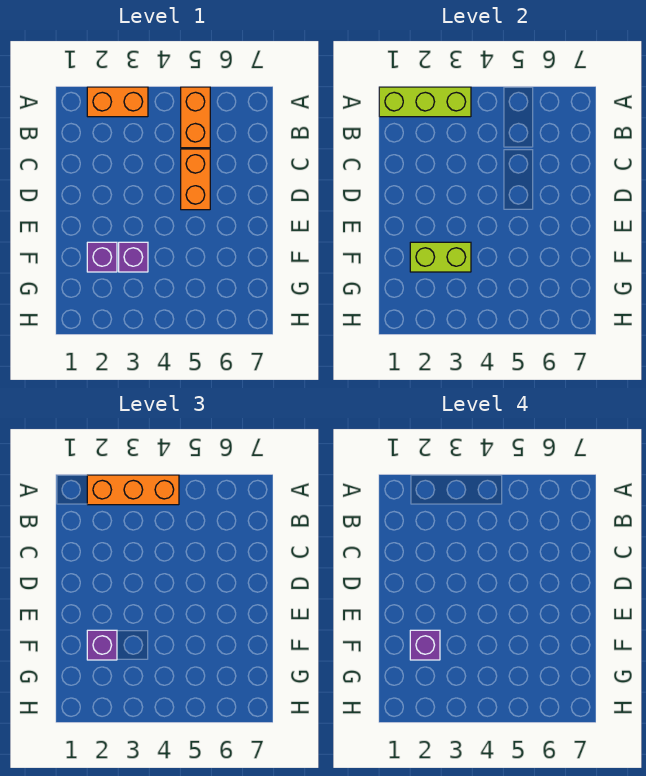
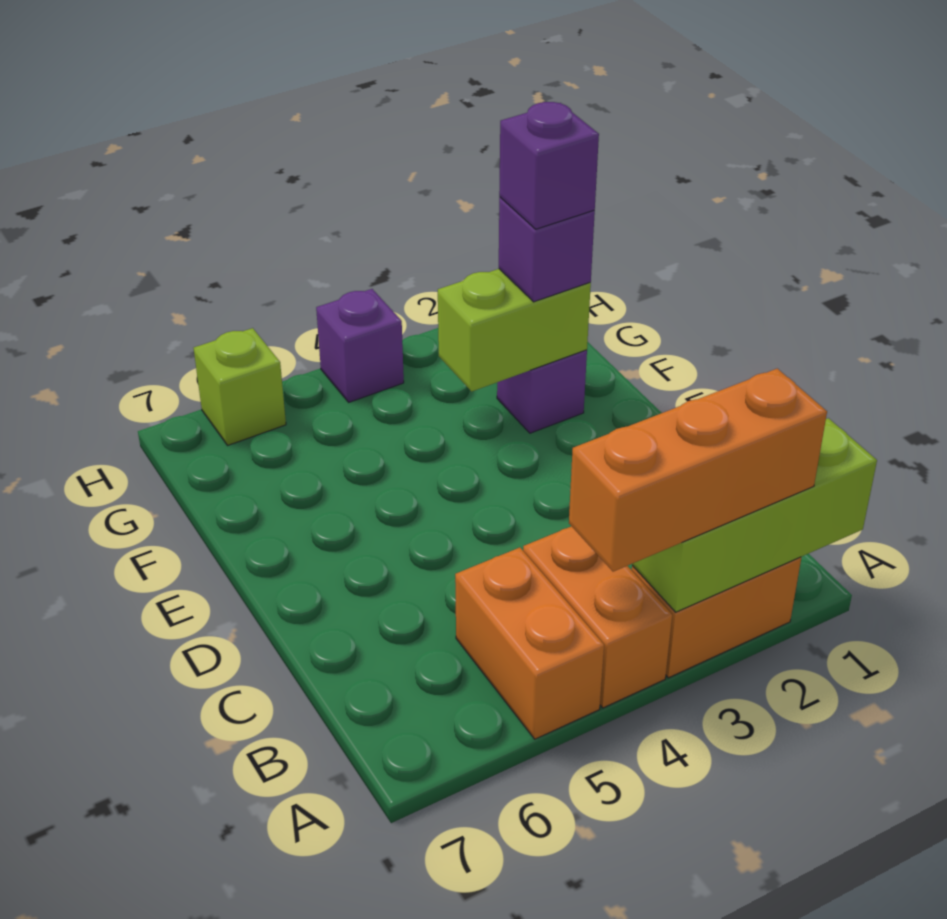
orange brick C5:D5 level 1 -> orange brick A4:B4 level 1
purple brick F3 level 1 -> purple brick H4 level 1
none -> lime brick H6 level 1

